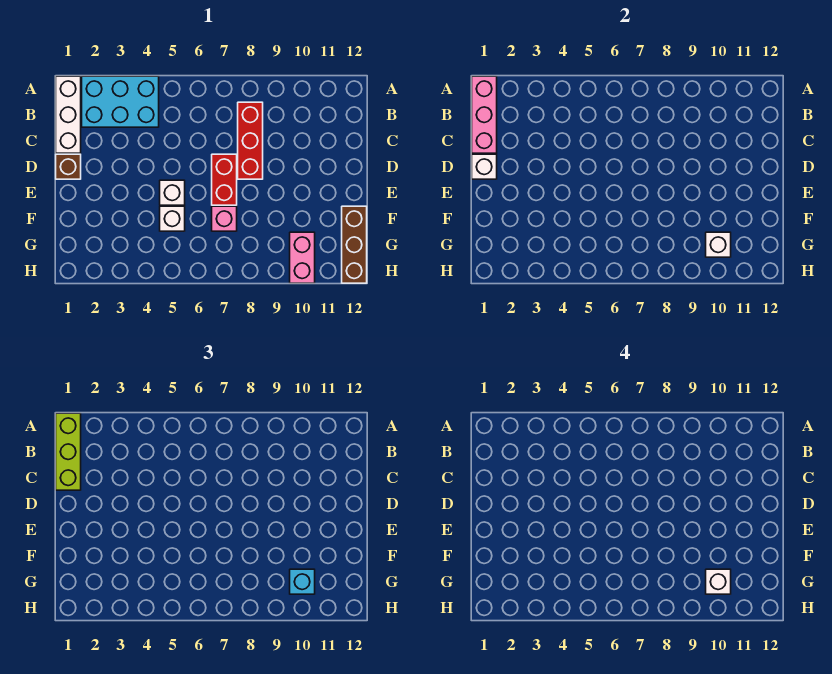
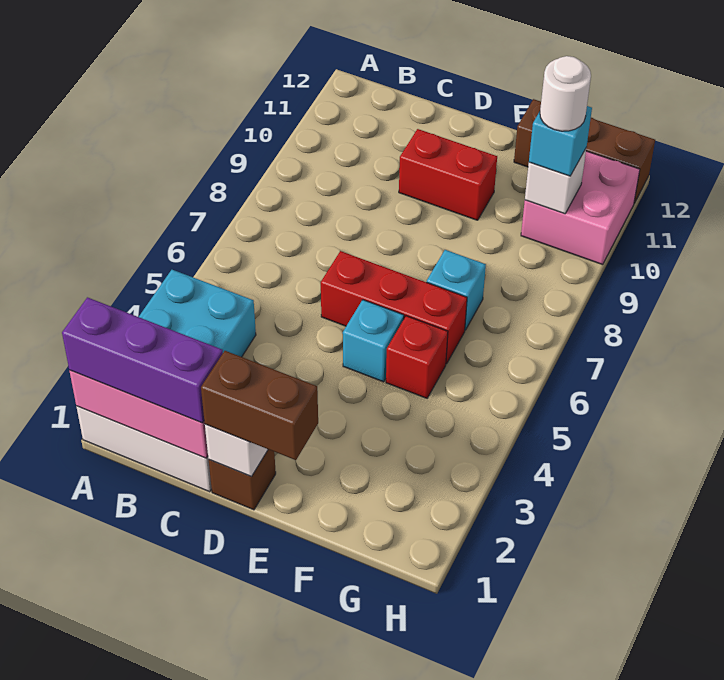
lime brick A1:C1 level 3 -> purple brick A1:C1 level 3
red brick B8:D8 level 1 -> red brick D6:F6 level 1
none -> brown brick D1:E1 level 3
red brick D7:E7 level 1 -> red brick D10:E10 level 1
white brick E5 level 1 -> cyan brick E5 level 1
white brick F5 level 1 -> red brick F5 level 1
pink brick F7 level 1 -> cyan brick F7 level 1
pink brick G10:H10 level 1 -> pink brick G10:H11 level 1
white brick G10 level 4 -> white round brick G10 level 4

